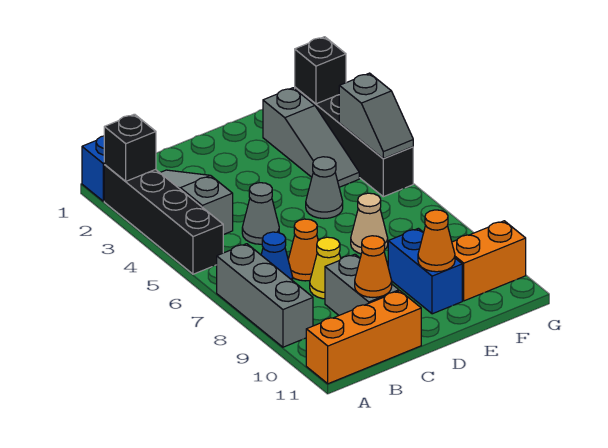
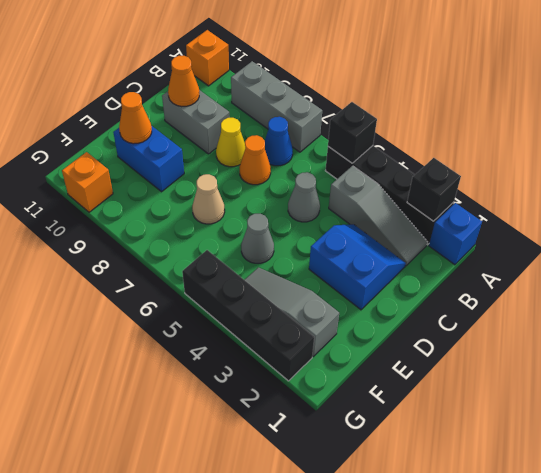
orange brick A11:C11 level 1 -> orange brick A11 level 1
none -> blue slope C2:D3 level 1 top D
orange brick F10:G10 level 1 -> orange brick G10 level 1
black brick G2 level 2 -> black brick A5 level 2
grey slope G4:G5 level 2 top 4 -> none

